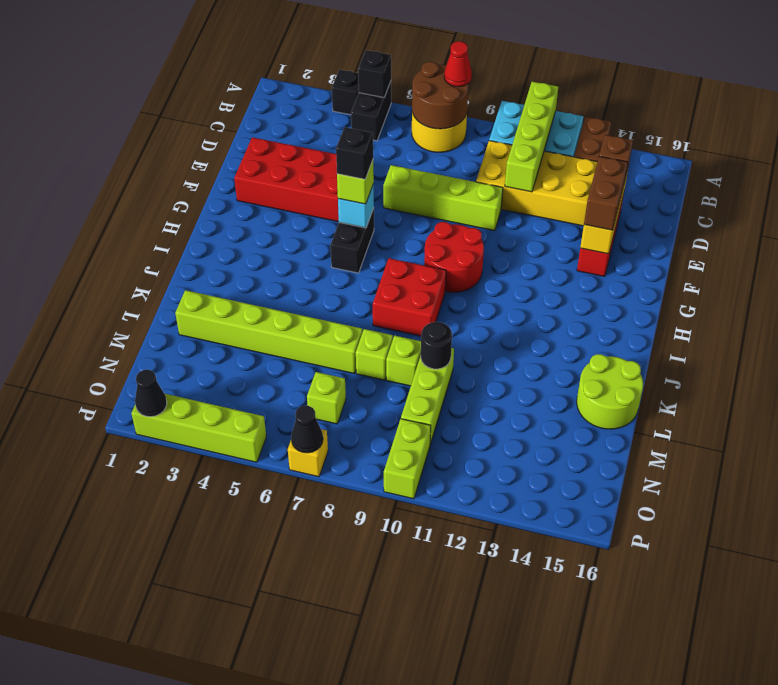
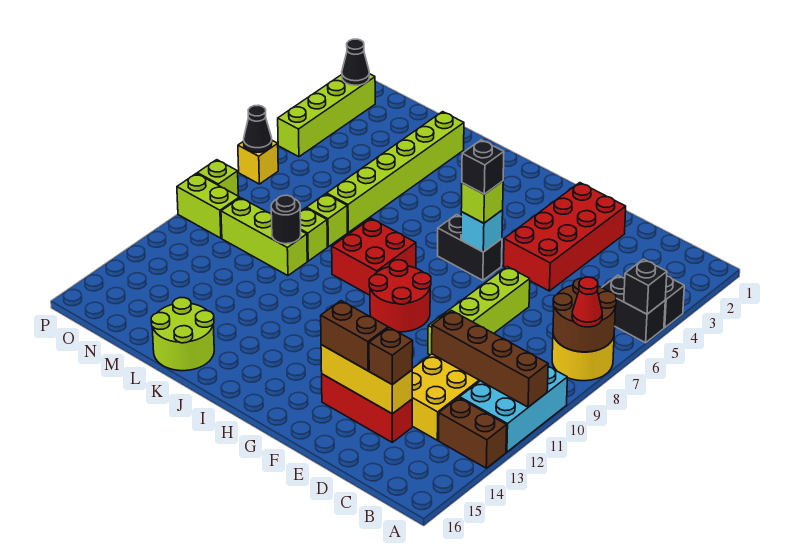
lime brick A11:D11 level 2 -> brown brick A11:D11 level 2
lime brick N7 level 1 -> lime brick P9 level 1

